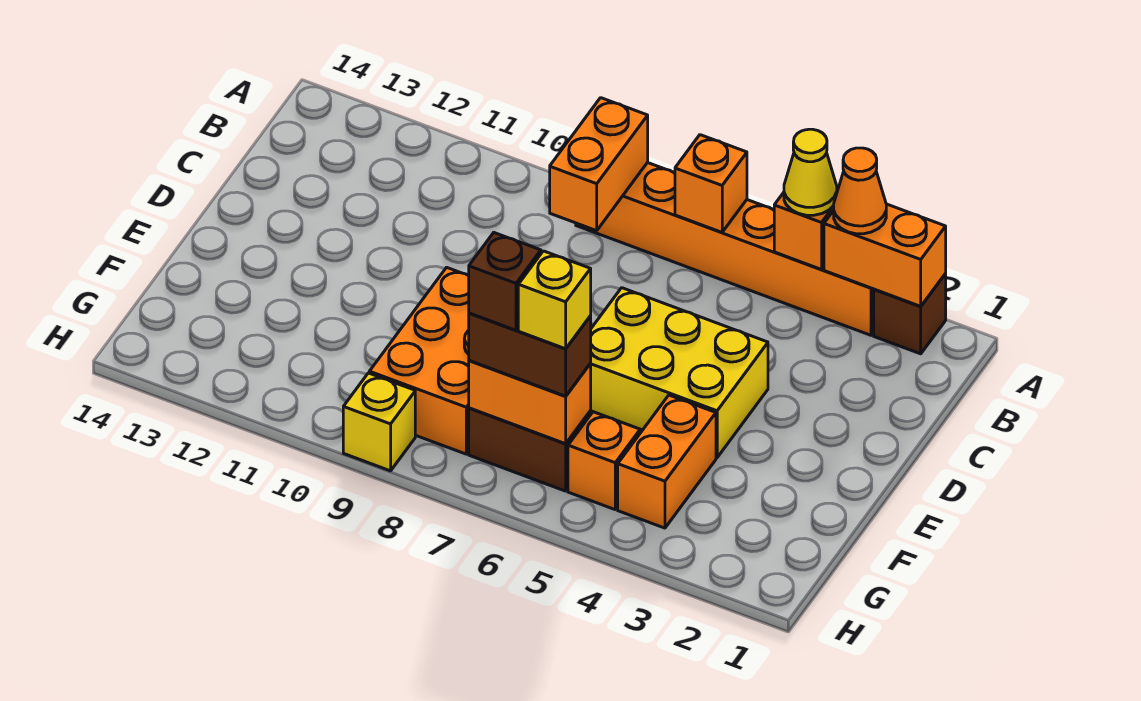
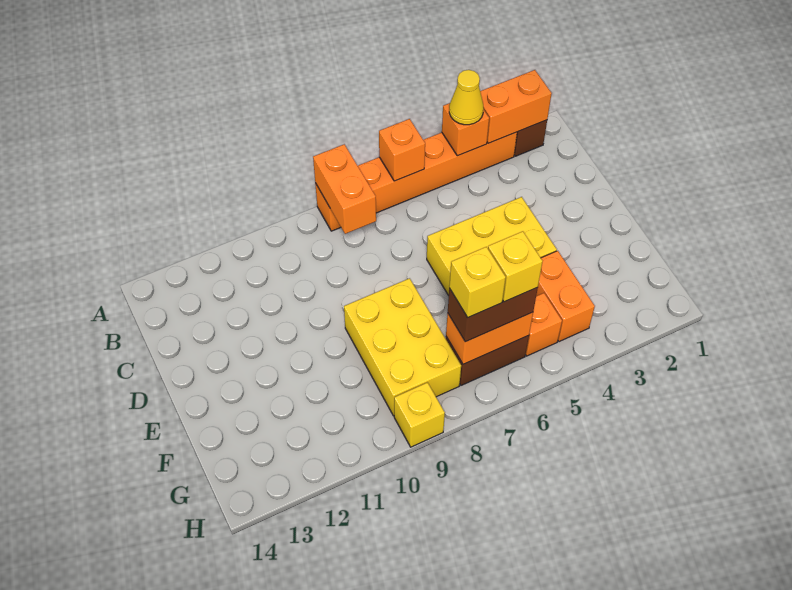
orange cone A3 level 3 -> none
orange brick E8:G9 level 1 -> yellow brick E8:G9 level 1
brown brick G7 level 4 -> yellow brick G7 level 4

